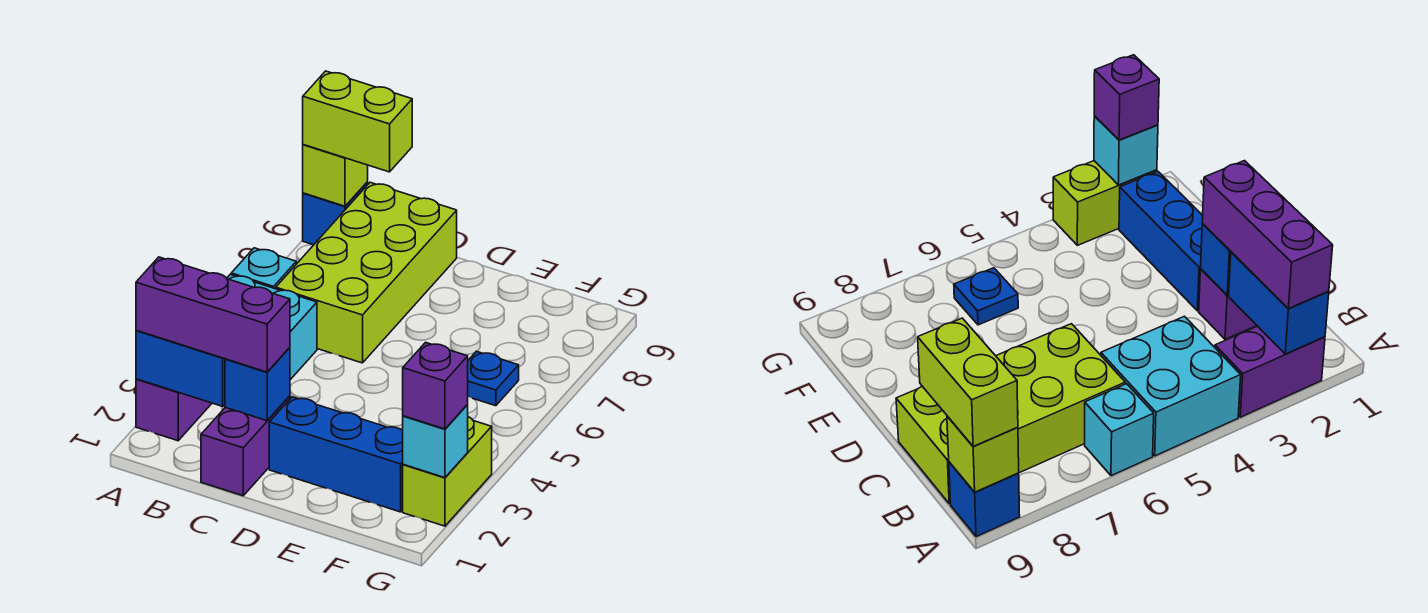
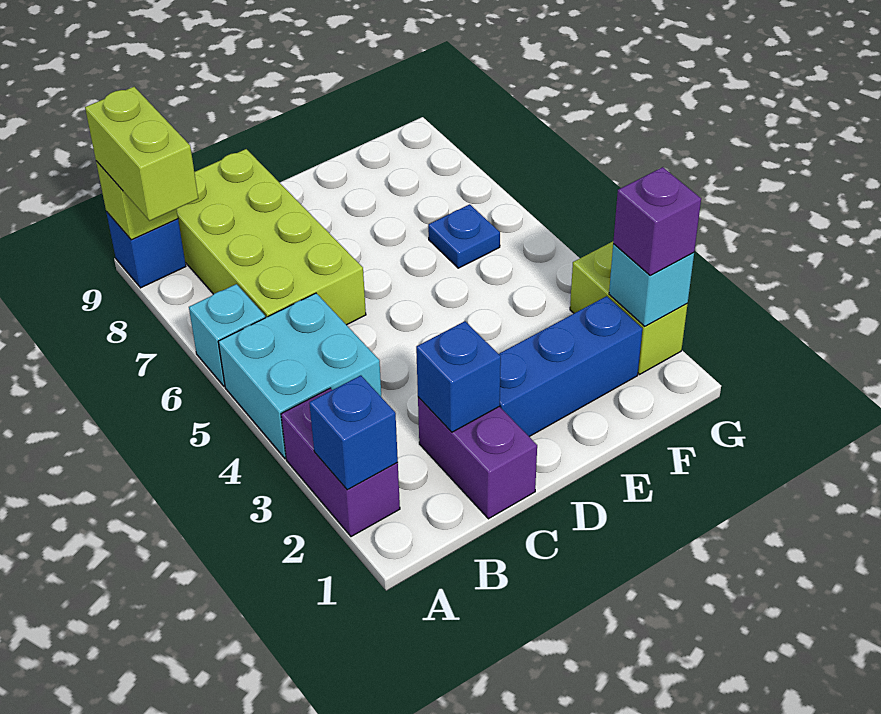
blue brick A2:B2 level 2 -> blue brick A2 level 2
purple brick A2:C2 level 3 -> none
lime brick A9:B9 level 3 -> lime brick A8:A9 level 3

